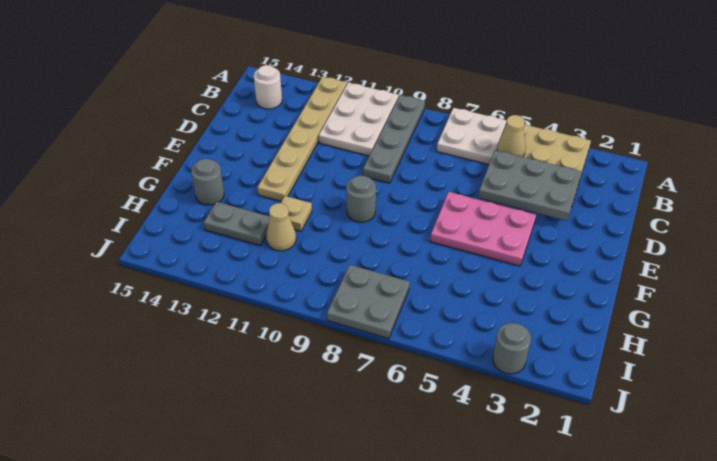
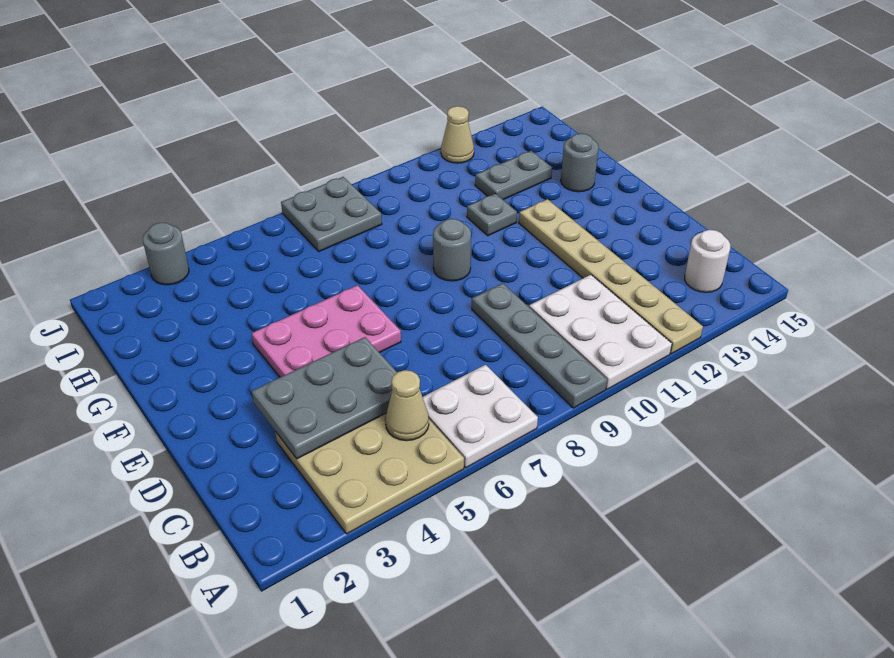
tan plate G11 level 1 -> grey plate G11 level 1
tan cone H11 level 1 -> tan cone J12 level 1

